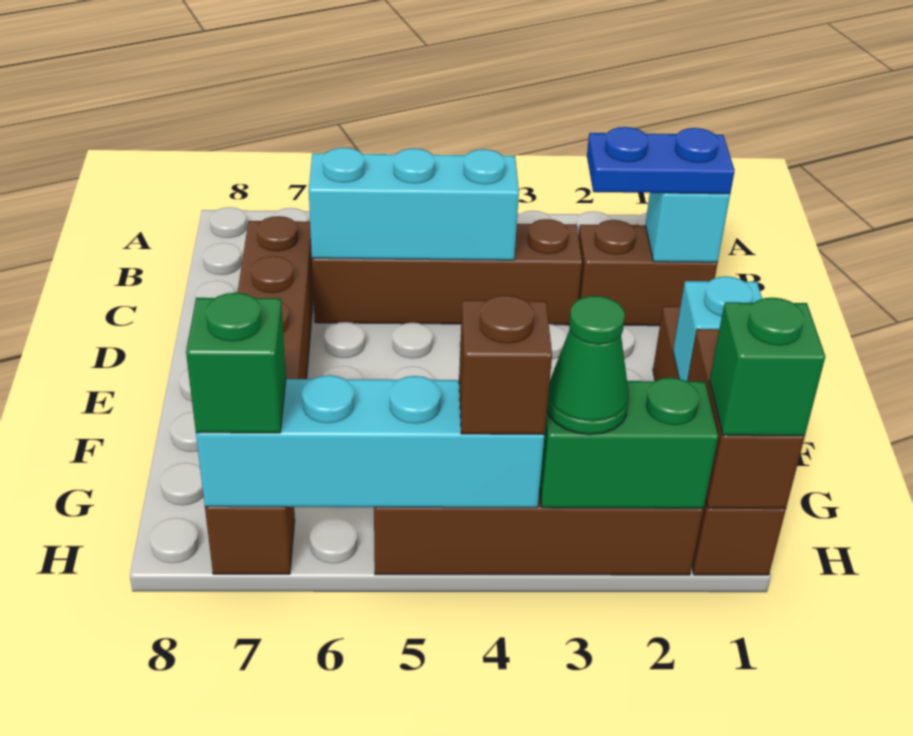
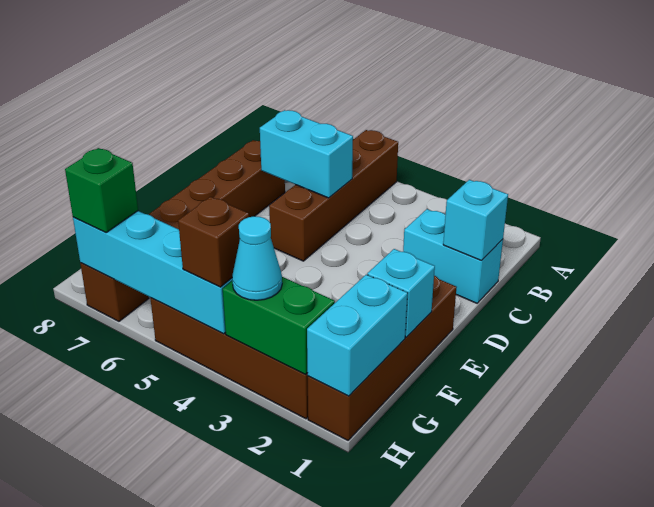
brown brick C1:C2 level 1 -> cyan brick C1:C2 level 1
blue plate C1:C2 level 3 -> none
brown brick C3:C6 level 1 -> brown brick A5:D5 level 1
cyan brick C4:C6 level 2 -> cyan brick C5:C6 level 2
brown brick G1:H1 level 2 -> cyan brick G1:H1 level 2
green brick H1 level 3 -> none
green cone H3 level 3 -> cyan cone H3 level 3

